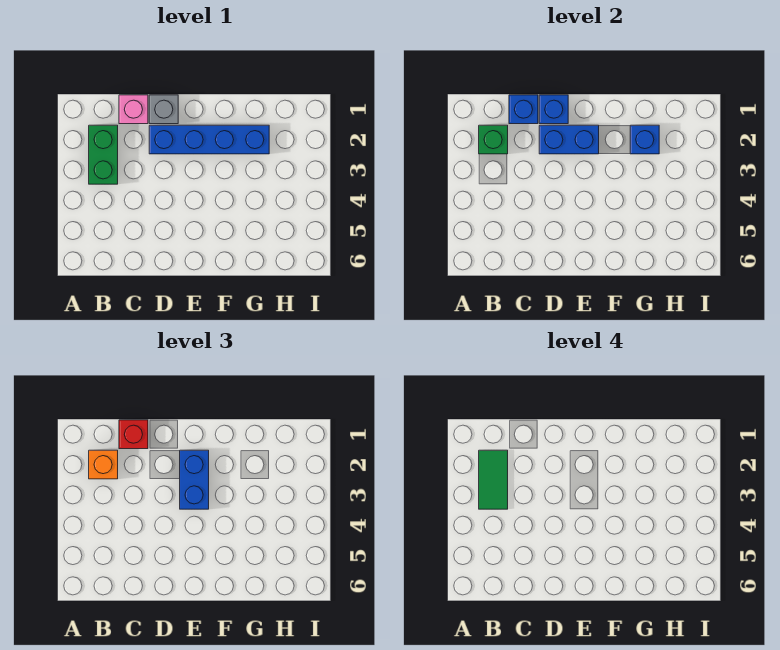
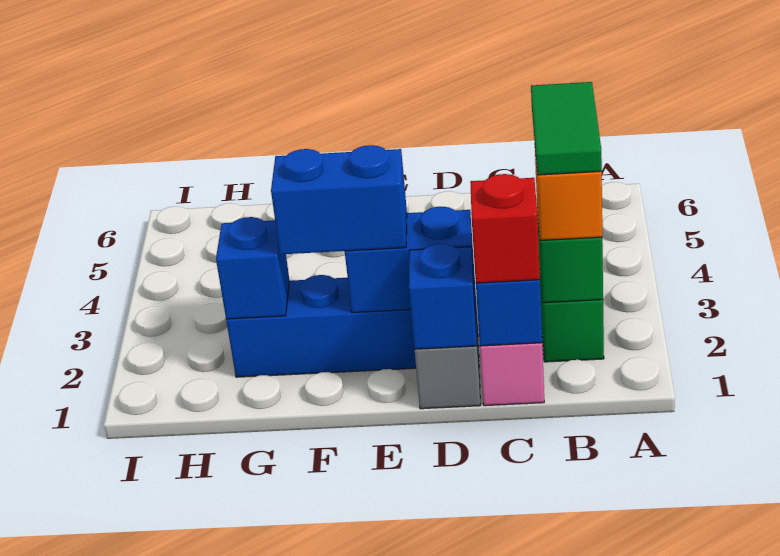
blue brick E2:E3 level 3 -> blue brick E2:F2 level 3

